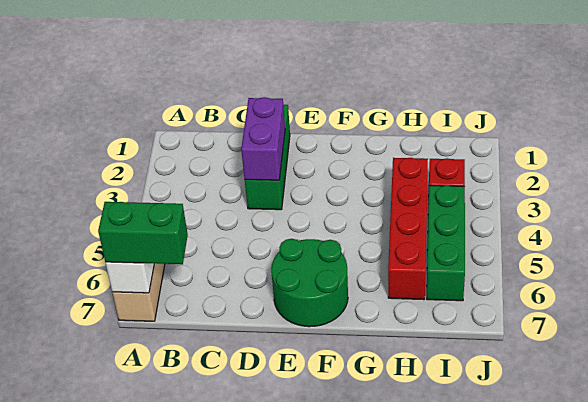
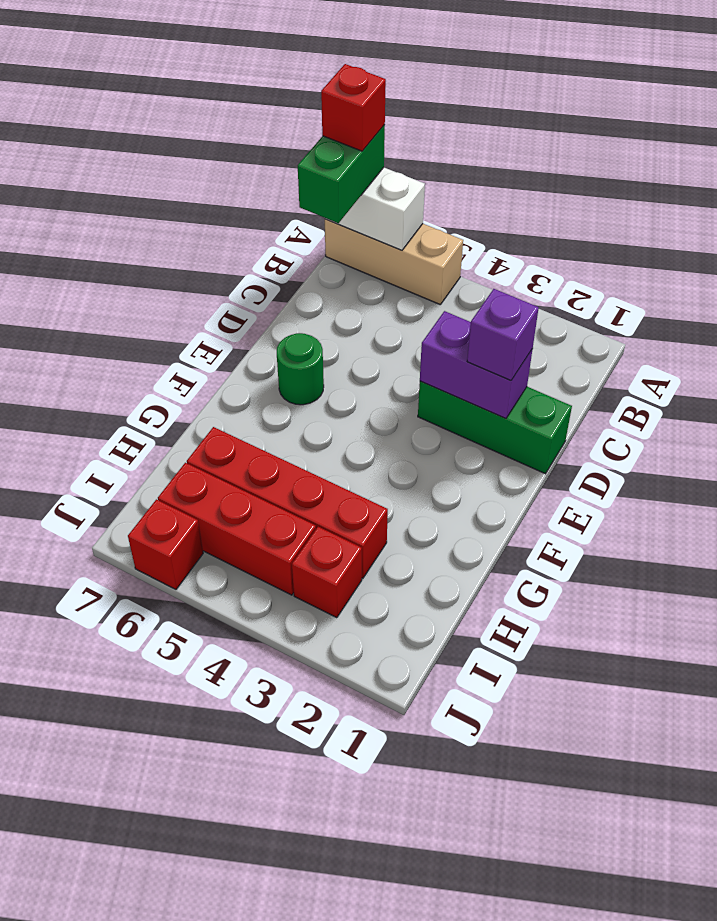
none -> red brick A7 level 4
none -> purple brick D2 level 3
green round brick E6:F7 level 1 -> green round brick E6 level 1
green brick I4:I6 level 1 -> red brick I4:I6 level 1
none -> red brick J6 level 1

